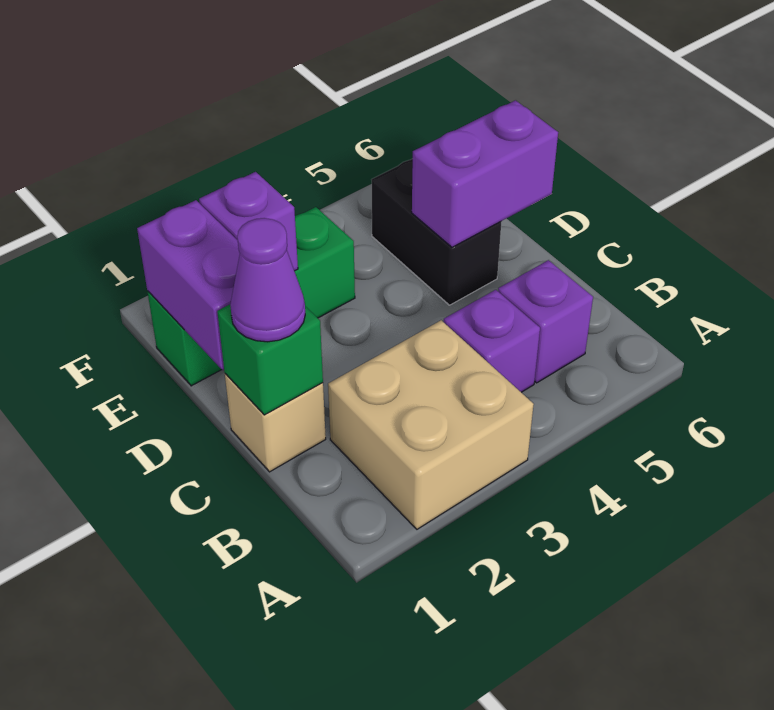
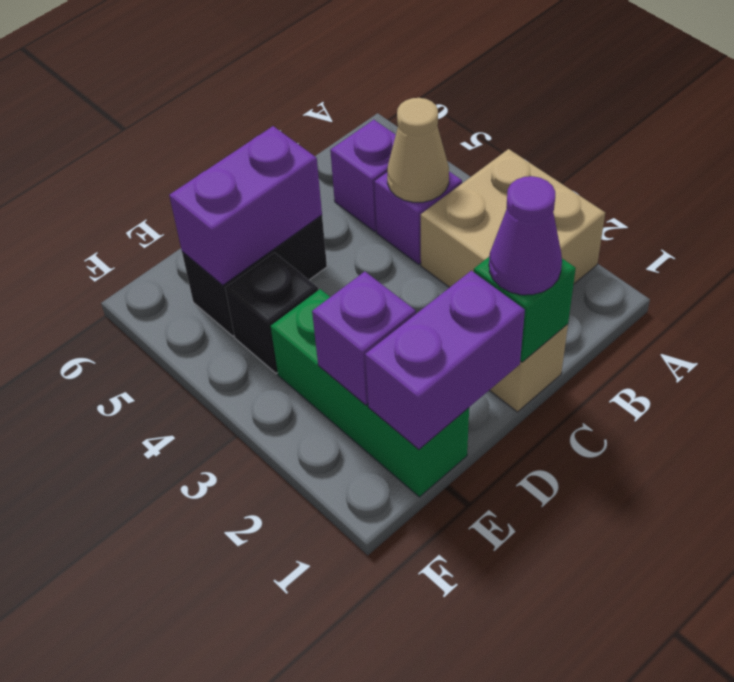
none -> tan cone B4 level 2
purple brick D5:D6 level 2 -> purple brick D5:E5 level 2
none -> black brick E4 level 1

